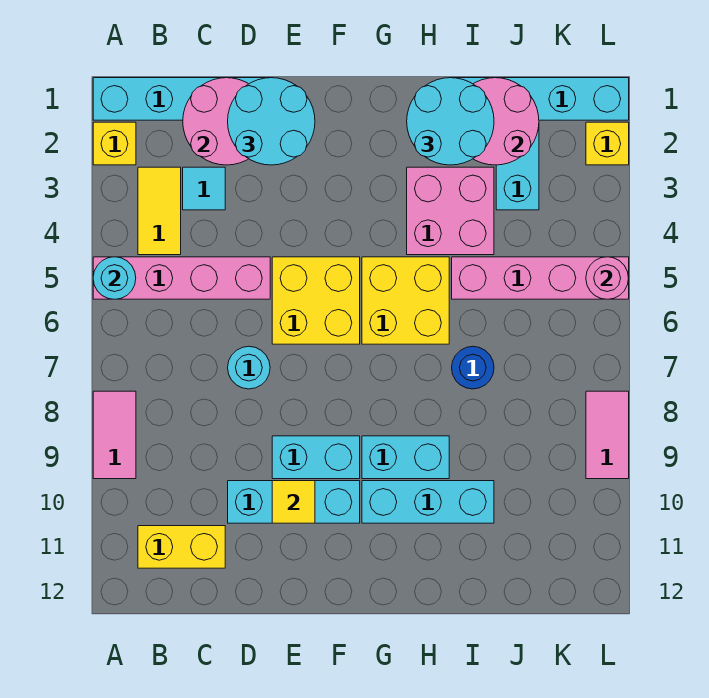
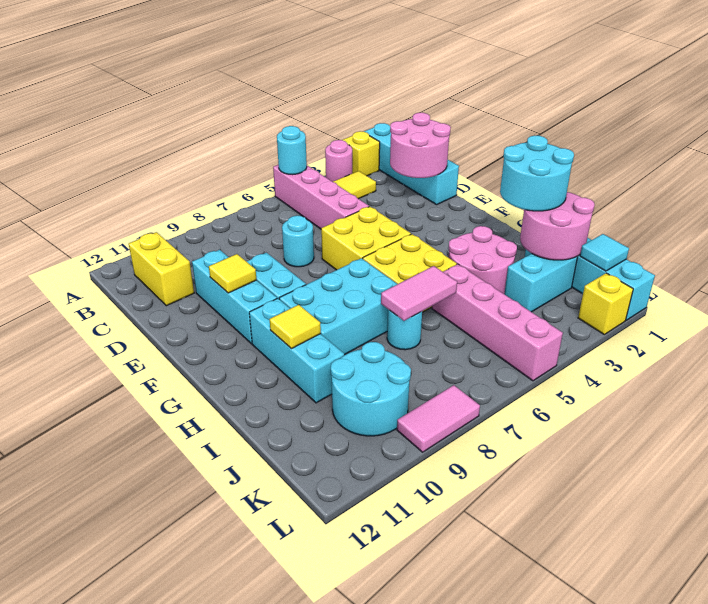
pink tile A8:A9 level 1 -> pink tile I6:I7 level 2
cyan tile C3 level 1 -> cyan tile K1 level 2
cyan round brick D1:E2 level 3 -> cyan round brick J9:K10 level 1
cyan brick G9:H9 level 1 -> cyan brick G7:H9 level 1
pink brick H3:I4 level 1 -> pink round brick H3:I4 level 1
none -> yellow tile H10 level 2
blue round brick I7 level 1 -> cyan round brick I7 level 1
pink round brick L5 level 2 -> pink round brick A3 level 1

